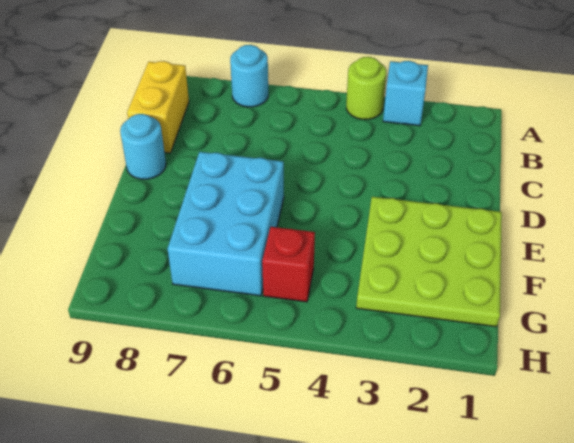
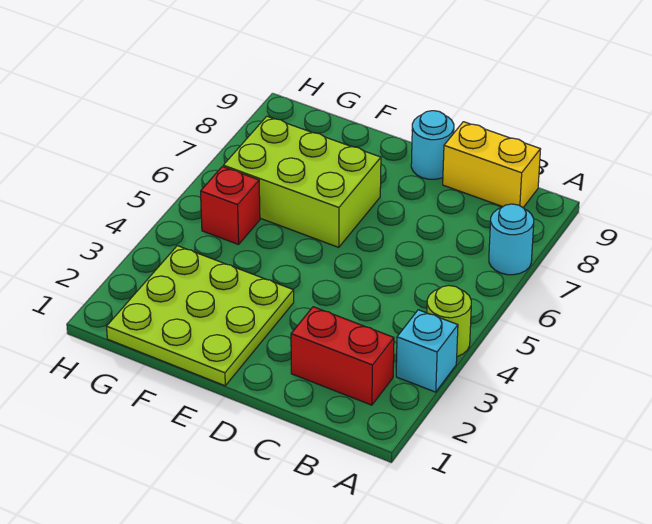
none -> red brick B2:C2 level 1
cyan brick E6:G7 level 1 -> lime brick E6:G7 level 1

